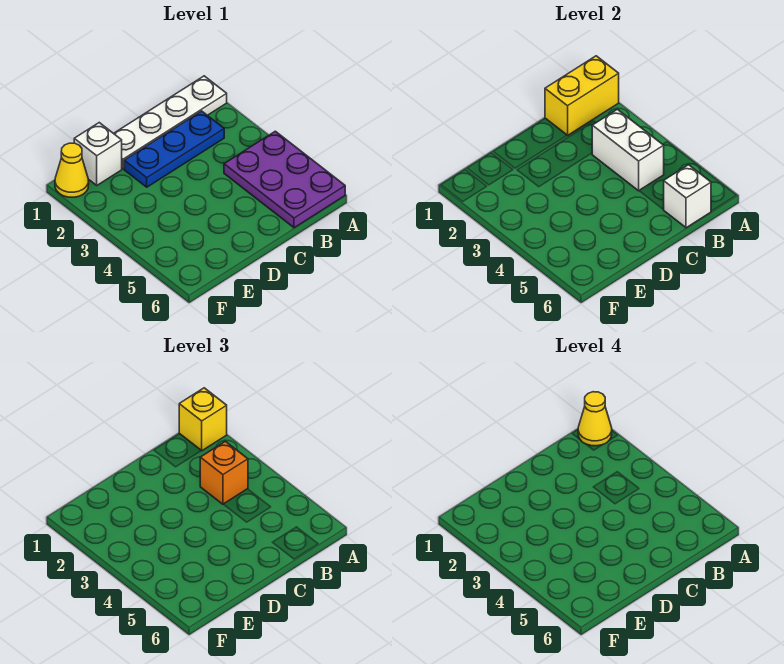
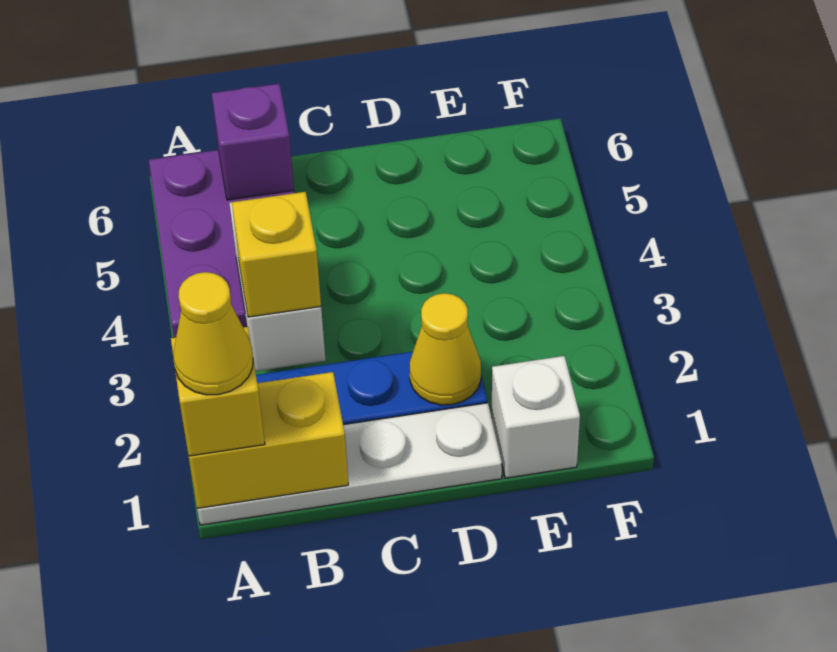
orange brick B3 level 3 -> yellow brick B3 level 3
white brick B6 level 2 -> purple brick B6 level 2
yellow cone F1 level 1 -> yellow cone D2 level 2

